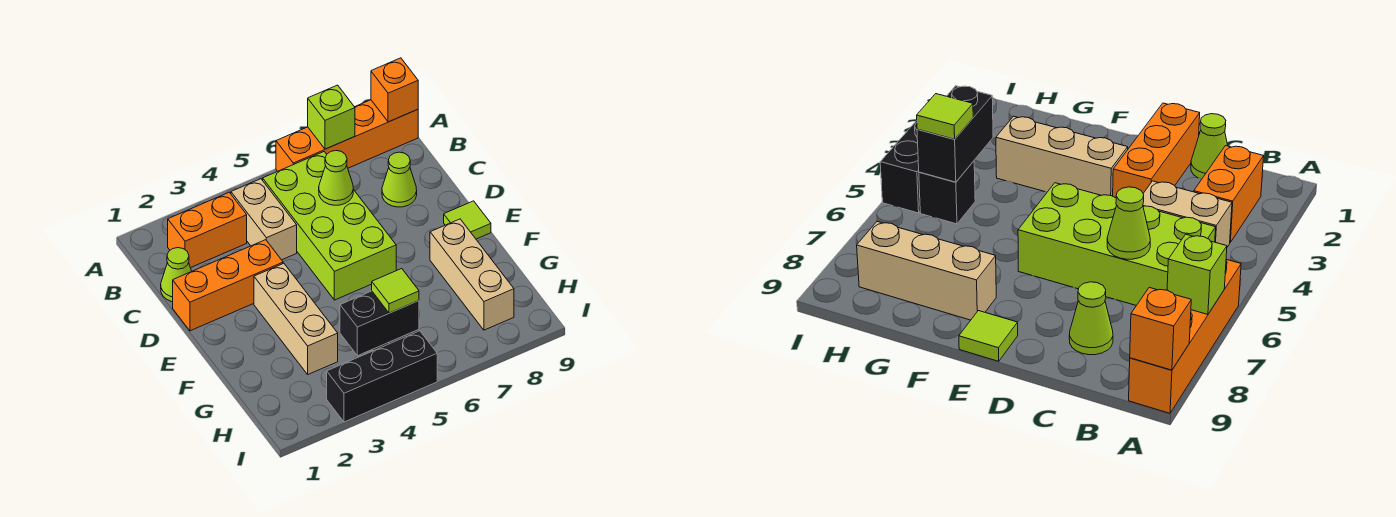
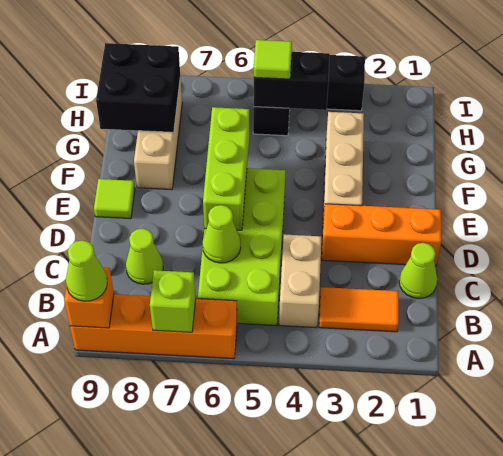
none -> lime cone A9 level 3
orange brick B2:B3 level 1 -> orange tile B2:B3 level 1
none -> lime brick D6:F6 level 2
none -> black brick G8:H9 level 2

